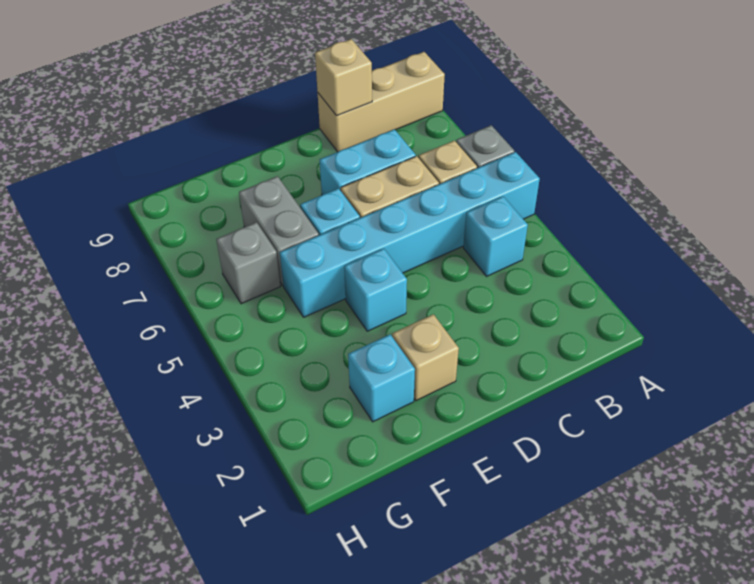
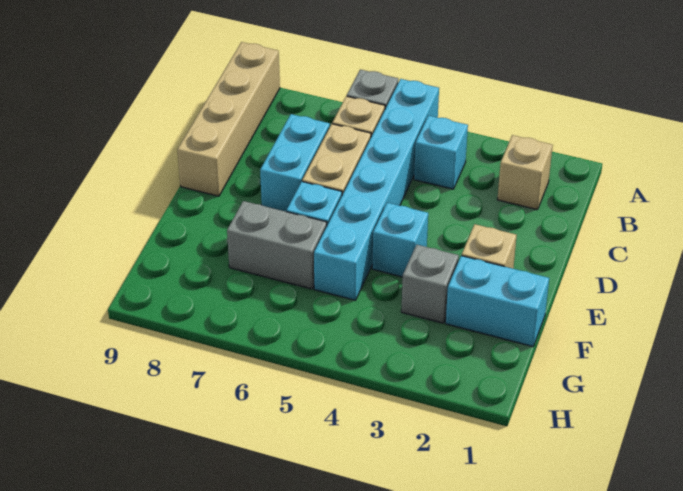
tan brick A9:C9 level 1 -> tan brick A9:D9 level 1
tan brick C9 level 2 -> tan brick B2 level 1
cyan brick F2 level 1 -> cyan brick F1:F2 level 1
grey brick G6 level 1 -> grey brick F3 level 1

